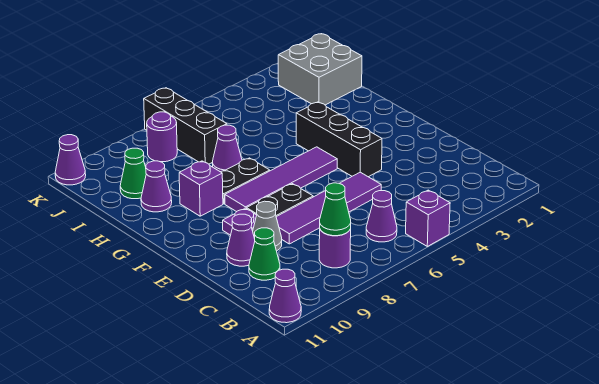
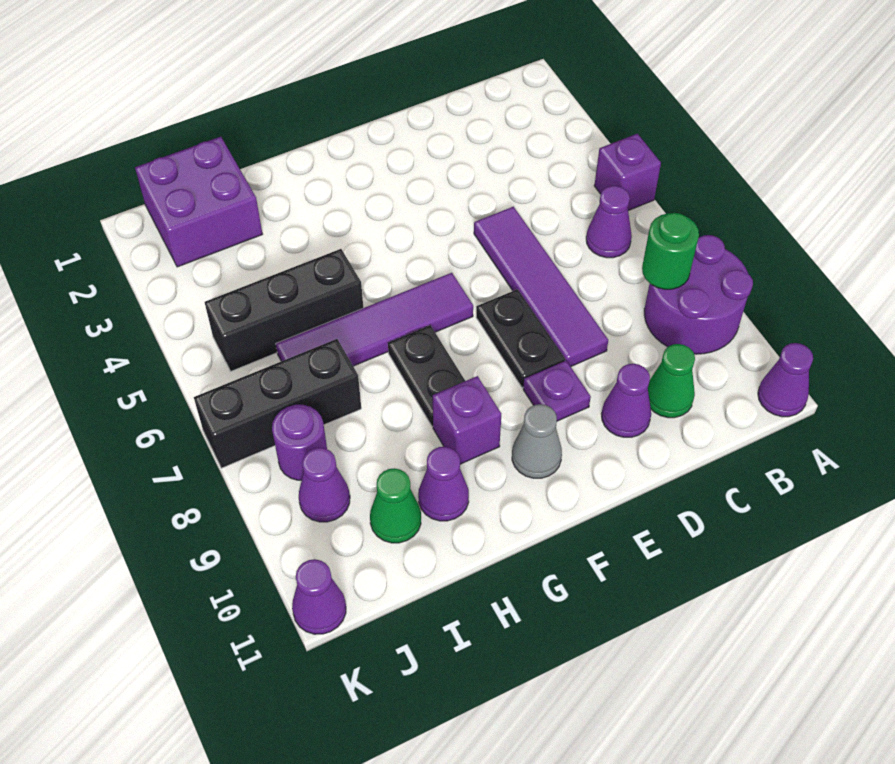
purple round brick B8 level 1 -> purple round brick A8:B9 level 1
green cone B8 level 2 -> green round brick B8 level 2
grey cone D9 level 1 -> grey cone F10 level 1
black brick E4:G4 level 1 -> black brick H5:J5 level 1
purple tile F5:F8 level 1 -> purple tile F6:I6 level 1
purple cone H7 level 1 -> purple cone J9 level 1
grey brick I1:J2 level 1 -> purple brick I1:J2 level 1

